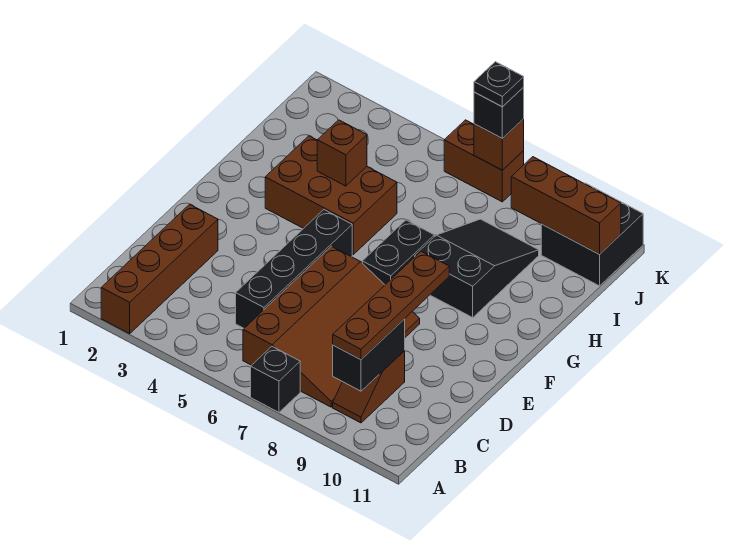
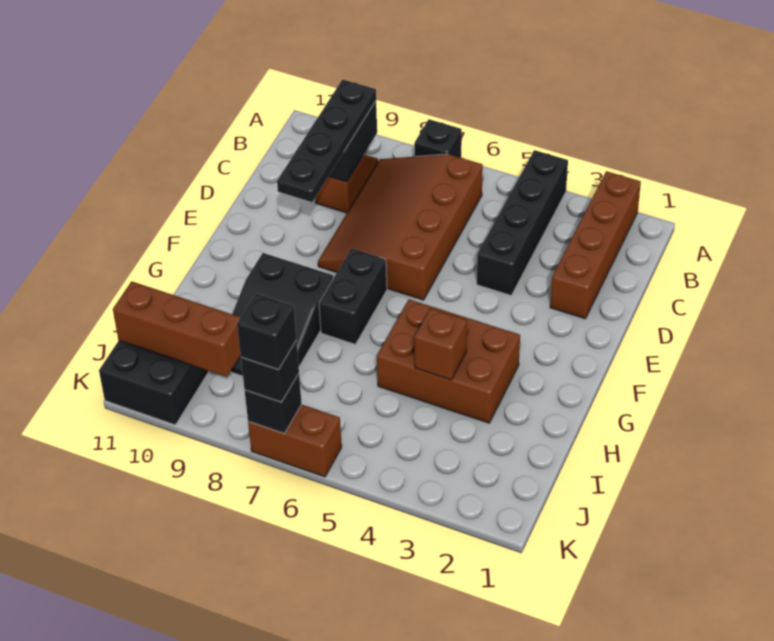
brown plate B9:E9 level 3 -> black plate B9:E9 level 3
black brick C5:F5 level 1 -> black brick A4:D4 level 1
brown brick K7 level 2 -> black brick K7 level 2
black plate K7 level 4 -> black brick K7 level 4

